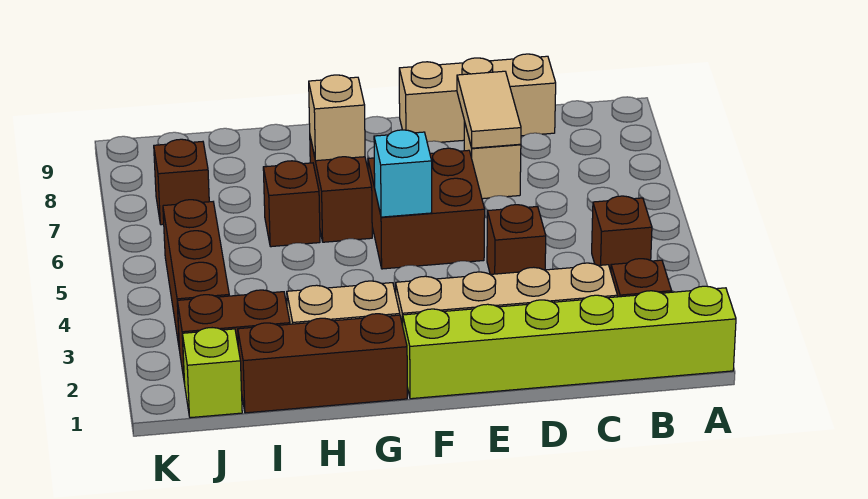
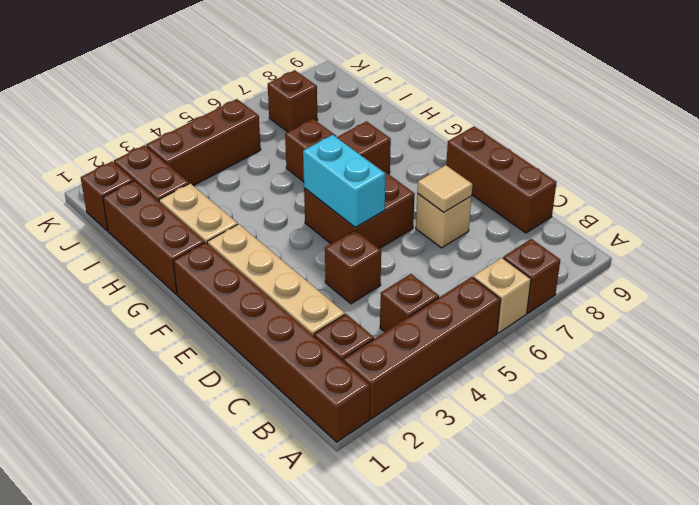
lime brick A1:F1 level 1 -> brown brick A1:F1 level 1
none -> brown brick A2:A5 level 1
none -> brown brick A7 level 1
tan brick C9:E9 level 1 -> brown brick C9:E9 level 1
tan tile D7:D8 level 2 -> tan tile D7 level 2
cyan brick F5 level 2 -> cyan brick E5:F5 level 2
tan brick G7 level 2 -> tan brick A6 level 1
lime brick J1 level 1 -> brown brick J1 level 1

